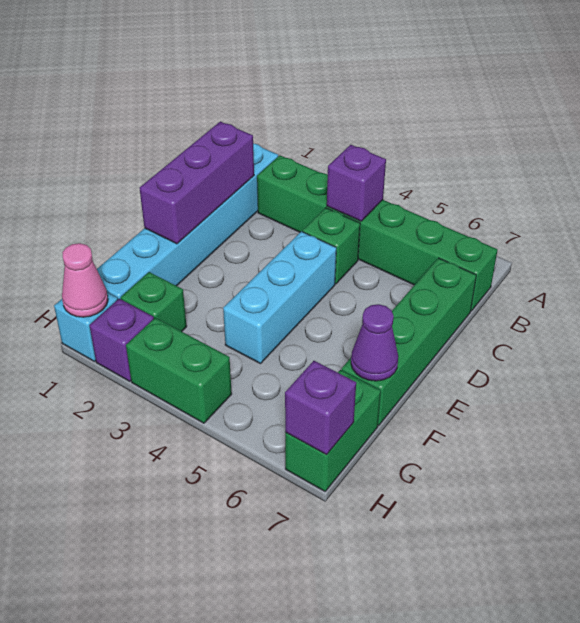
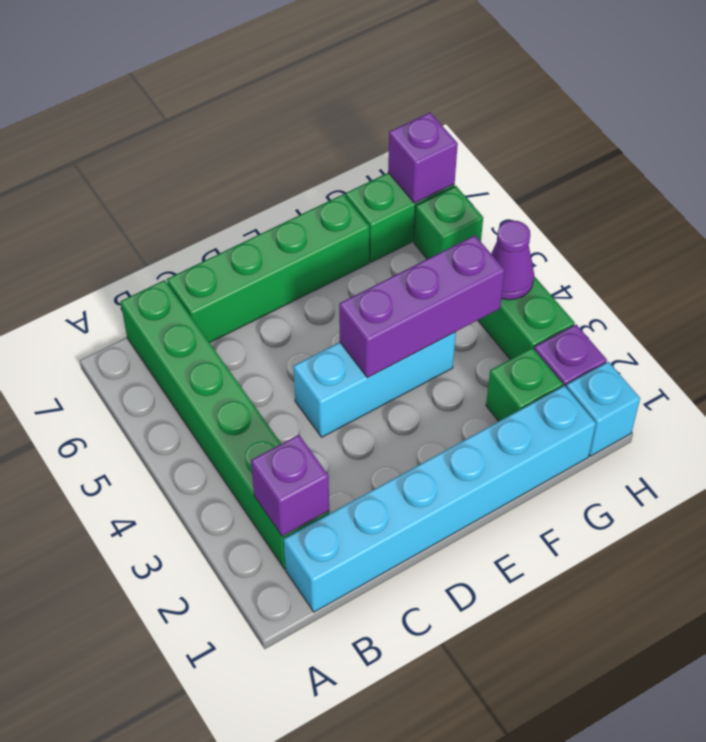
purple brick B4 level 2 -> purple brick B2 level 2
purple brick C1:E1 level 2 -> purple brick E4:G4 level 2
green brick C4 level 1 -> green brick H6 level 1
purple cone F7 level 2 -> purple cone H4 level 2
pink cone H1 level 2 -> none

